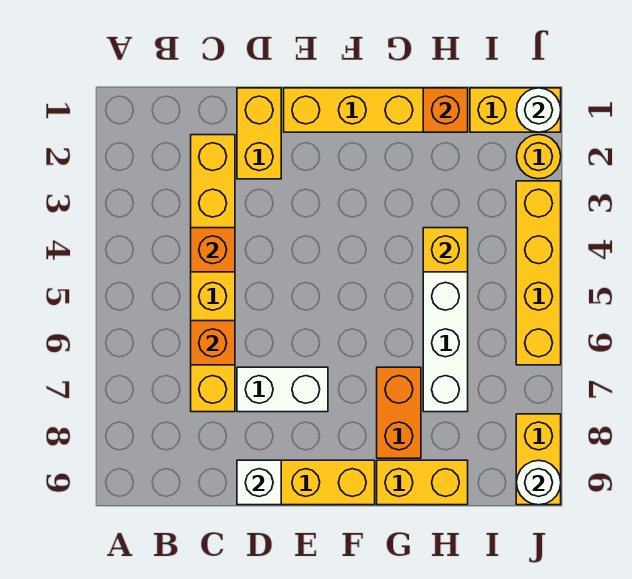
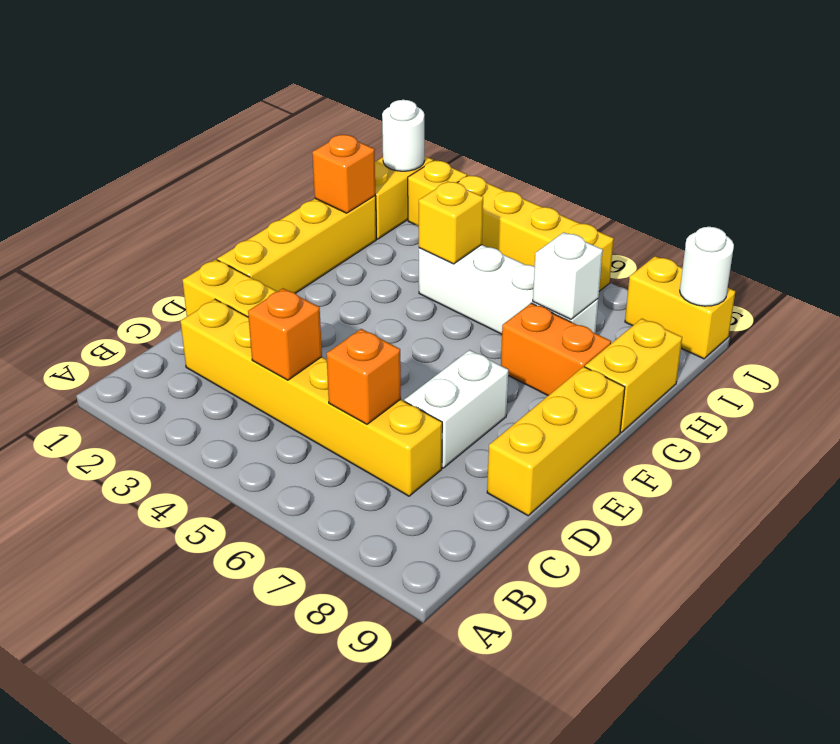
white brick D9 level 2 -> white brick H7 level 2
yellow round brick J2 level 1 -> yellow brick J2 level 1

